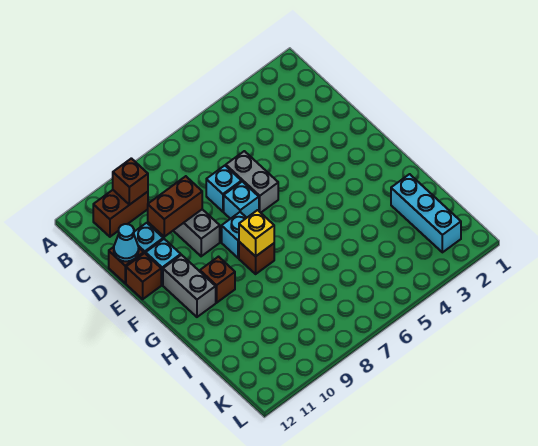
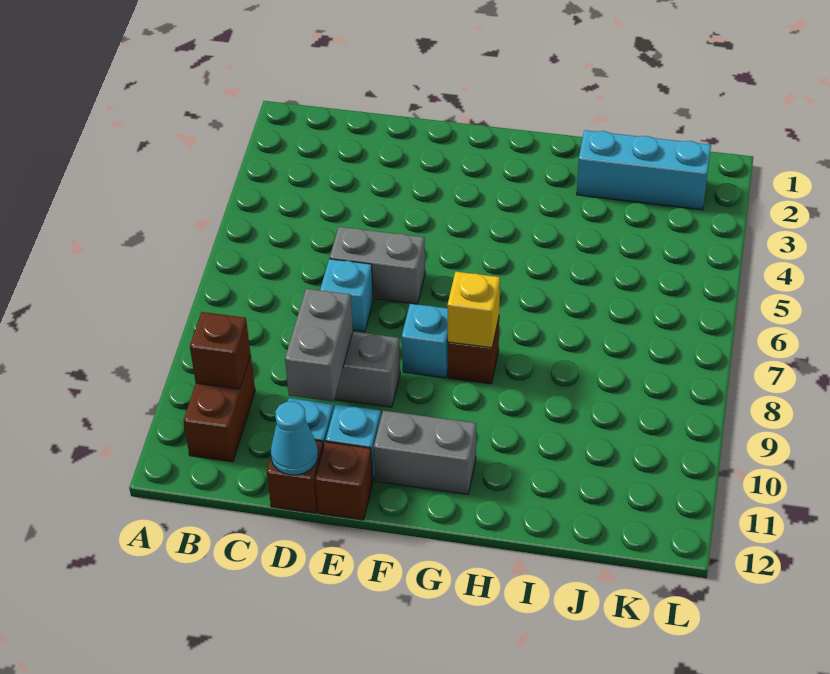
brown brick D9:D10 level 2 -> grey brick D9:D10 level 2
cyan brick E7 level 1 -> none
brown brick G10 level 1 -> none

